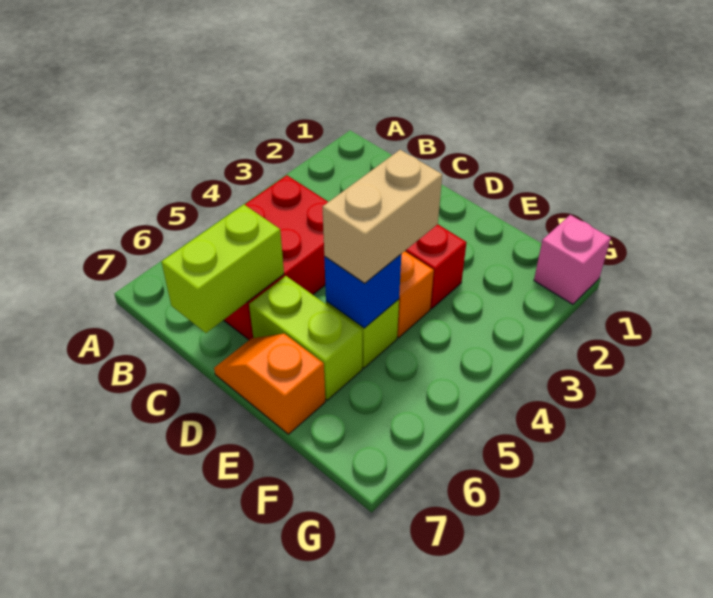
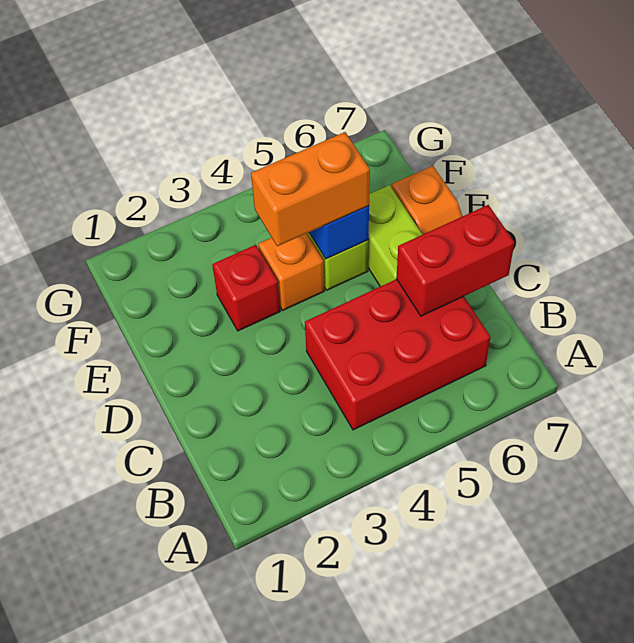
lime brick C6:C7 level 2 -> red brick C6:C7 level 2
tan brick E4:E5 level 3 -> orange brick E4:E5 level 3
pink brick G1 level 1 -> none

